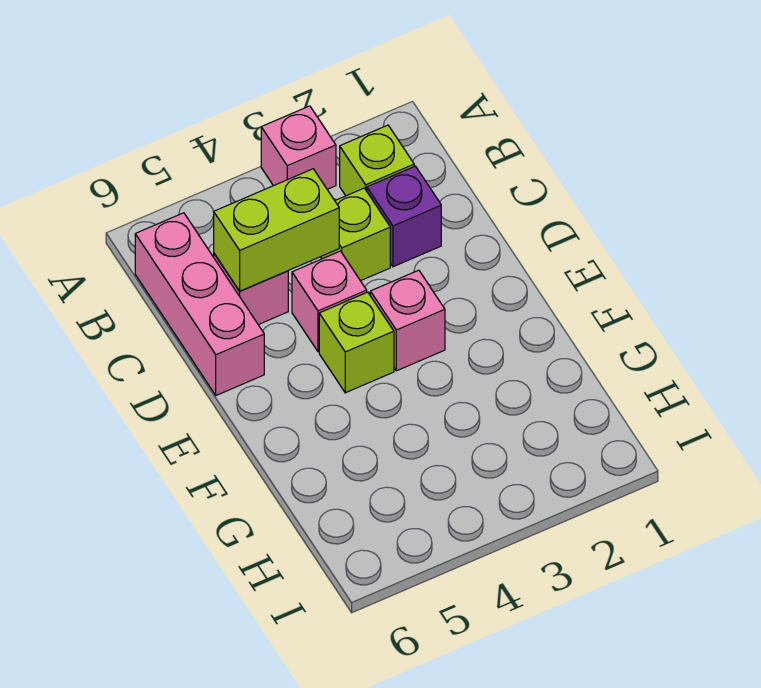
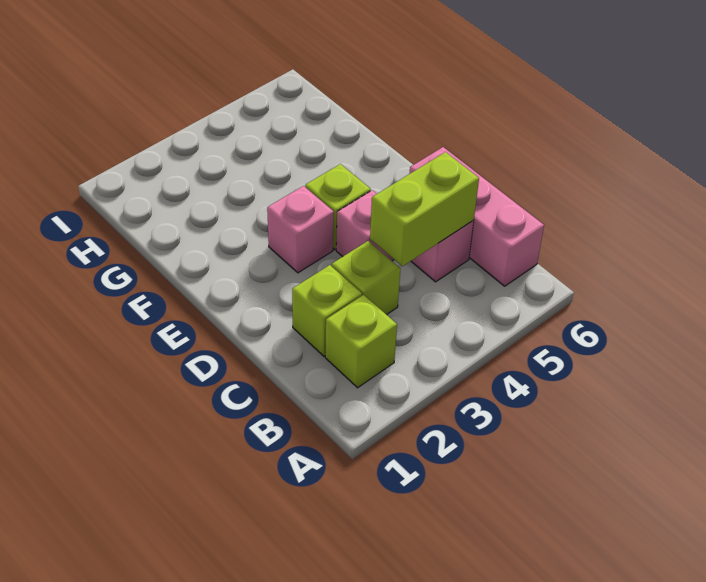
pink brick A3 level 1 -> none
purple brick C2 level 1 -> lime brick C2 level 1

